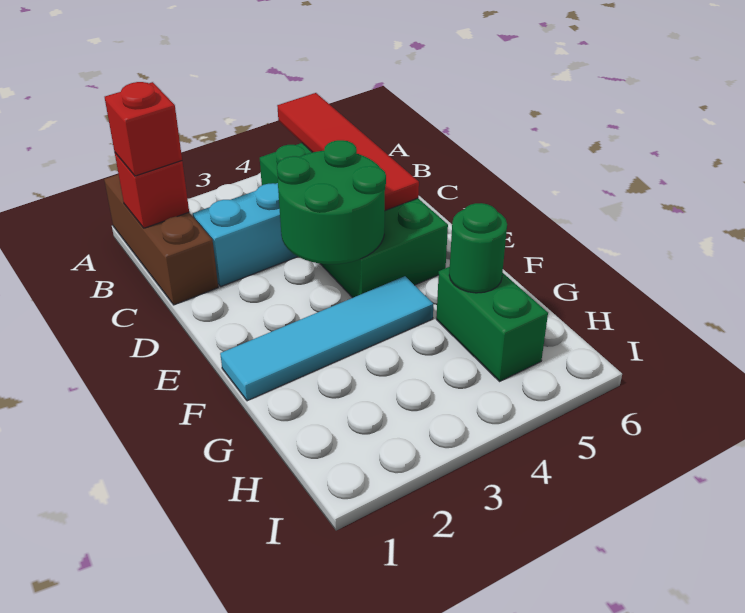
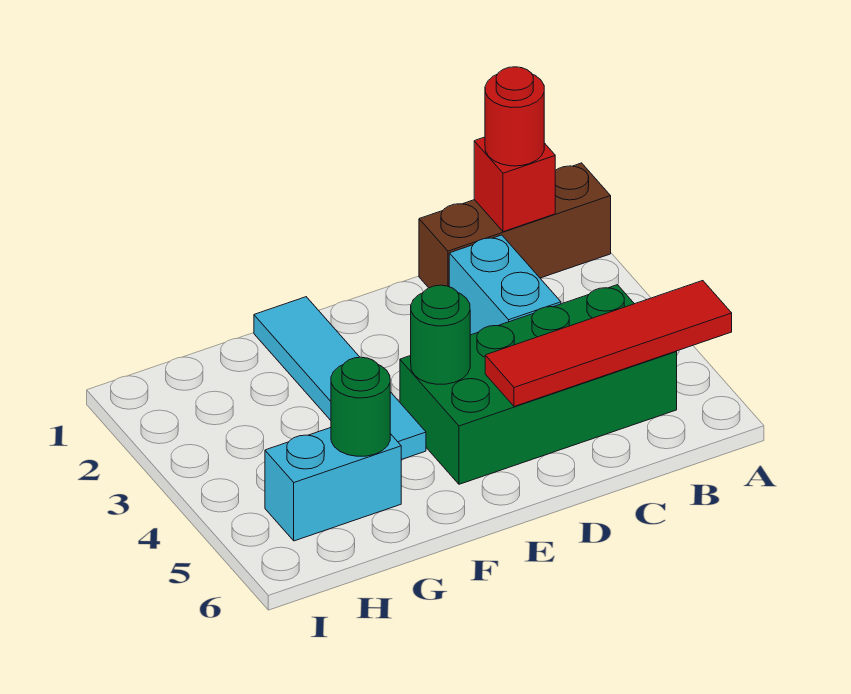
red brick B1 level 3 -> red round brick B1 level 3
green round brick D3:E4 level 2 -> green round brick E4 level 2
green brick G5:H5 level 1 -> cyan brick G5:H5 level 1

